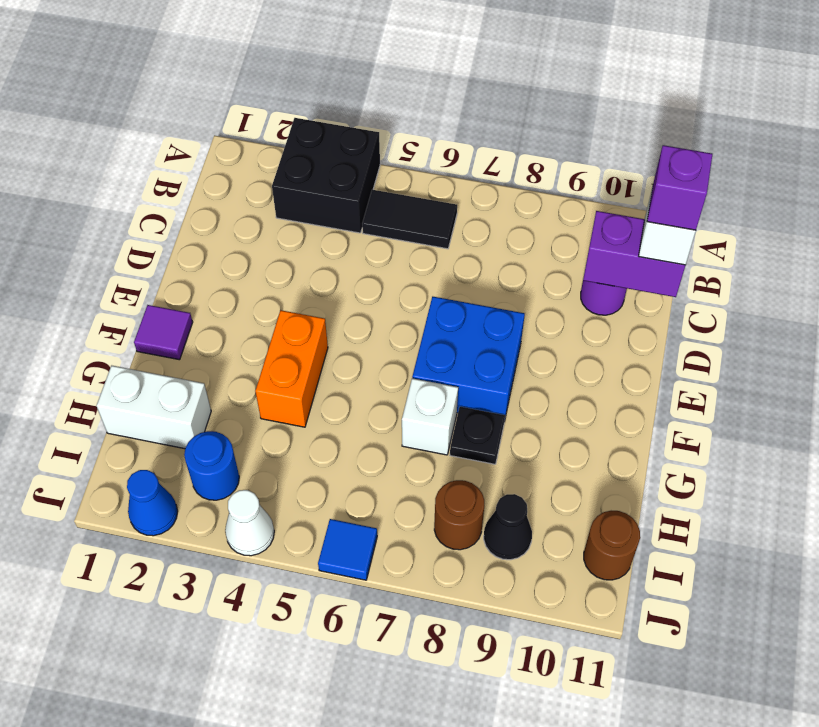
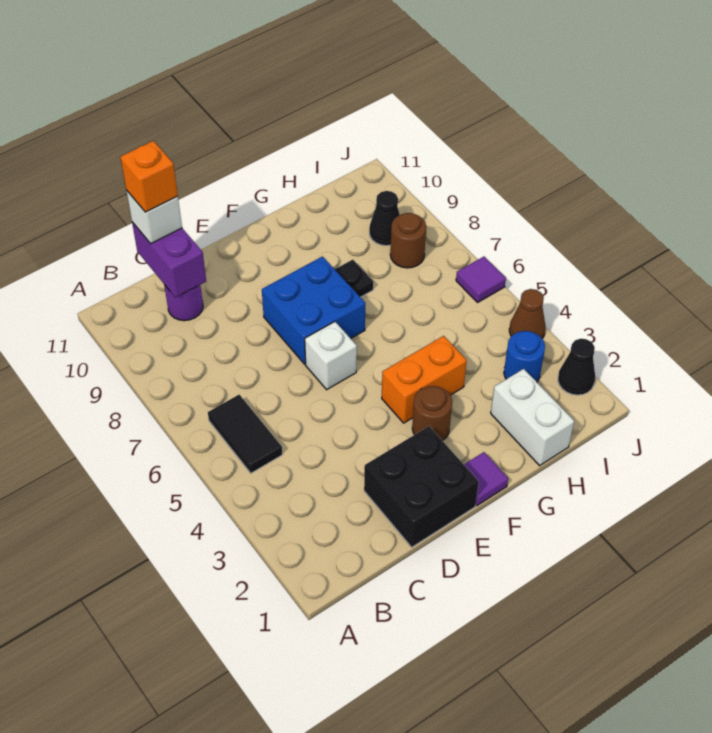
black brick A3:B4 level 1 -> black brick D1:E2 level 1
purple brick C11 level 4 -> orange brick C11 level 4
white brick G7 level 1 -> white brick E6 level 1
brown round brick I11 level 1 -> brown round brick F3 level 1
blue cone J2 level 1 -> black cone J2 level 1
white cone J4 level 1 -> brown cone J4 level 1
blue tile J6 level 1 -> purple tile J6 level 1

